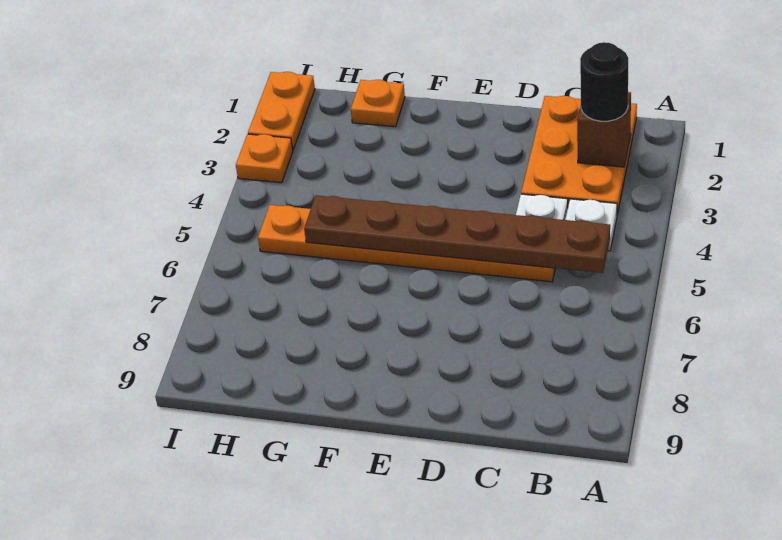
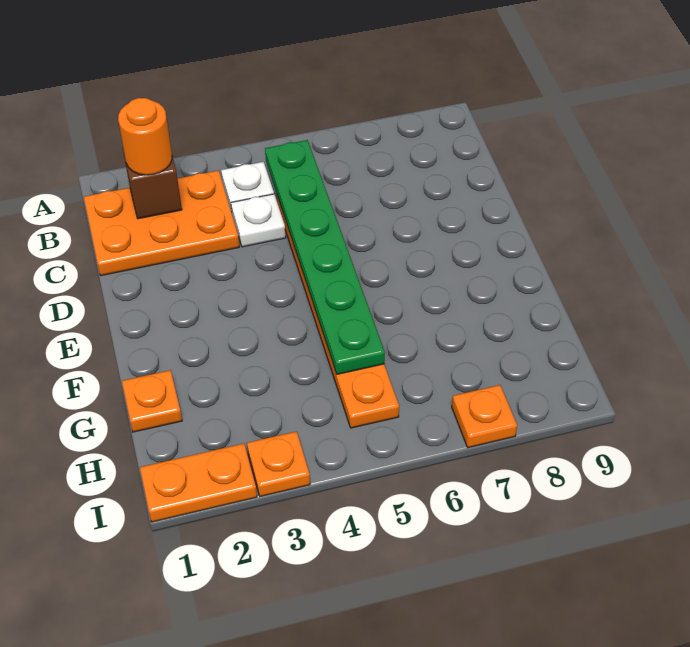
black round brick B2 level 3 -> orange round brick B2 level 3
brown plate B5:G5 level 2 -> green plate B5:G5 level 2
none -> orange plate I7 level 1

